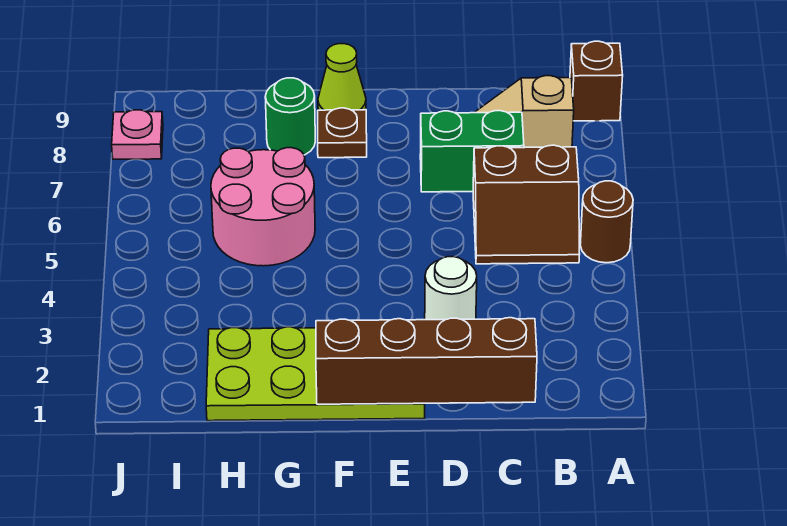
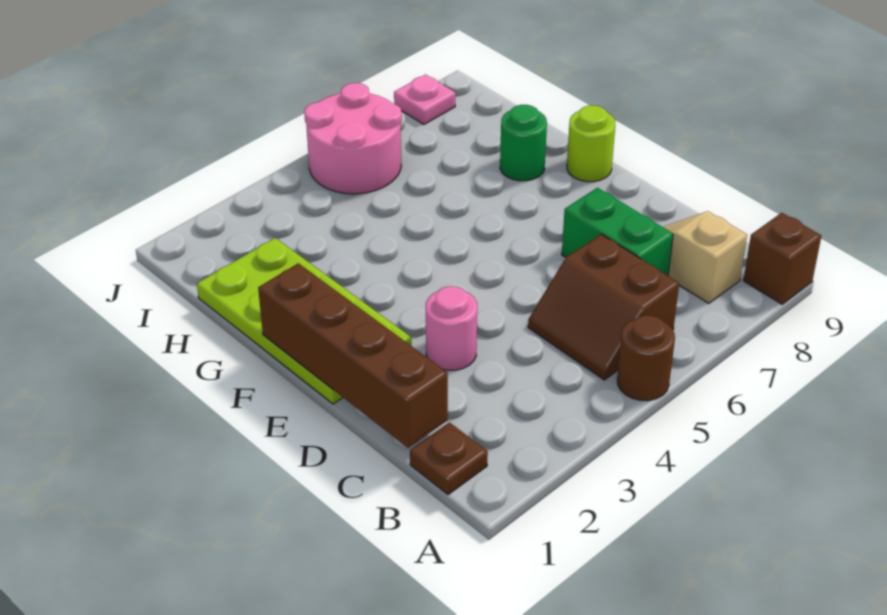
white round brick D3 level 1 -> pink round brick D3 level 1
brown plate F8 level 1 -> brown plate B1 level 1
lime cone F9 level 1 -> lime round brick F9 level 1
pink round brick G5:H6 level 1 -> pink round brick I5:J6 level 1

